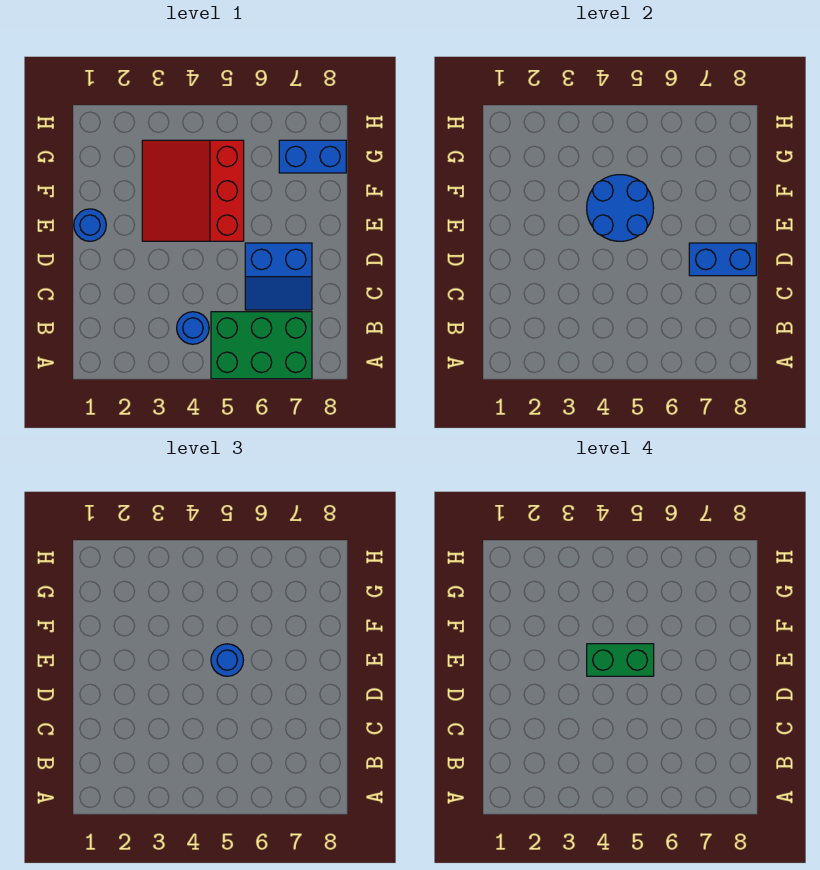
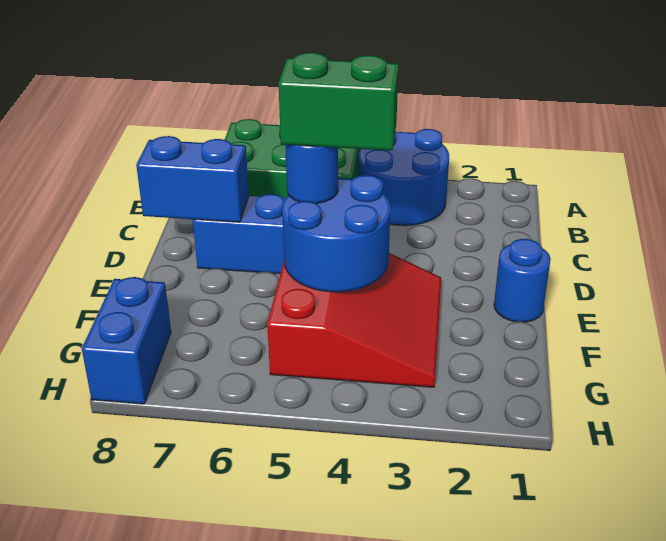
blue round brick B4 level 1 -> blue round brick A3:B4 level 1
blue brick G7:G8 level 1 -> blue brick G8:H8 level 1

